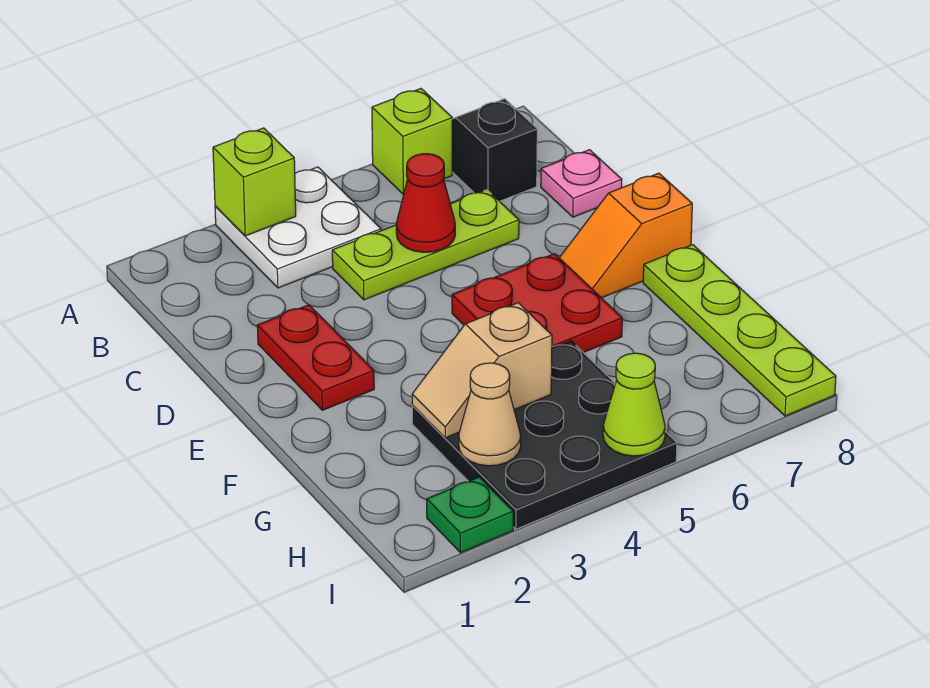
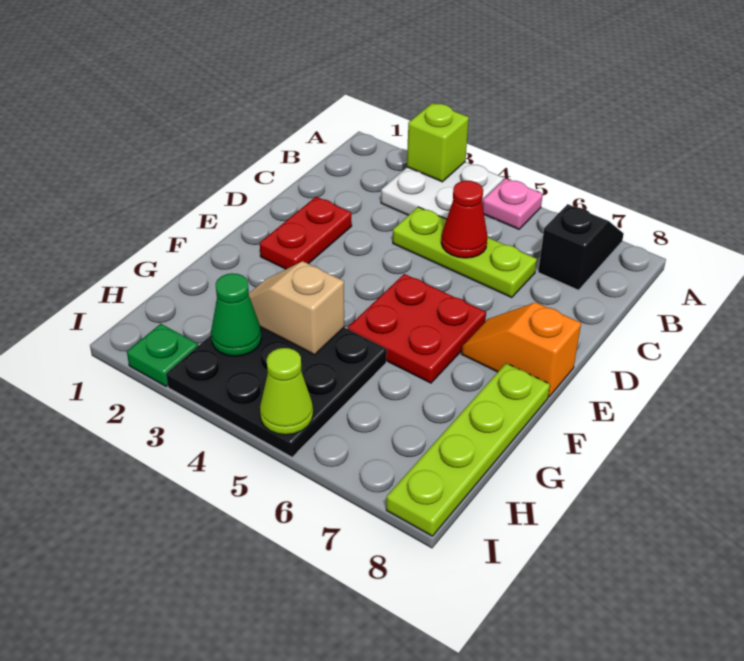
lime brick A6 level 1 -> none
pink plate C8 level 1 -> pink plate A5 level 1
tan cone H3 level 2 -> green cone H3 level 2

